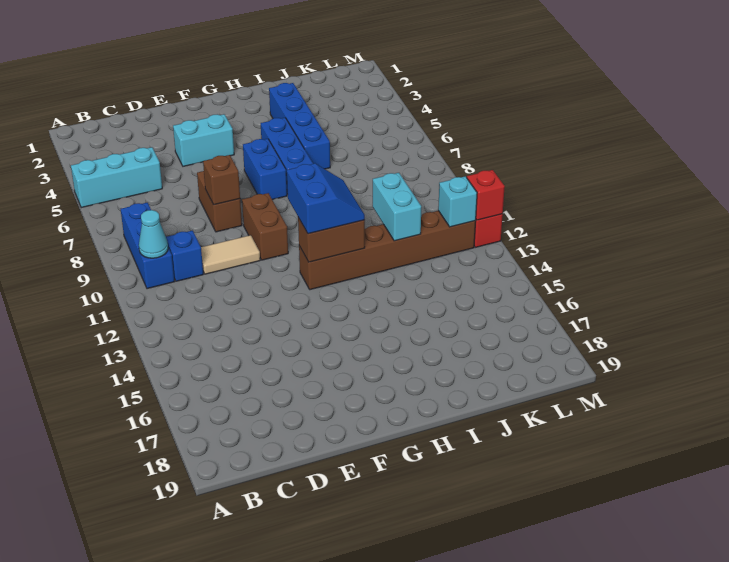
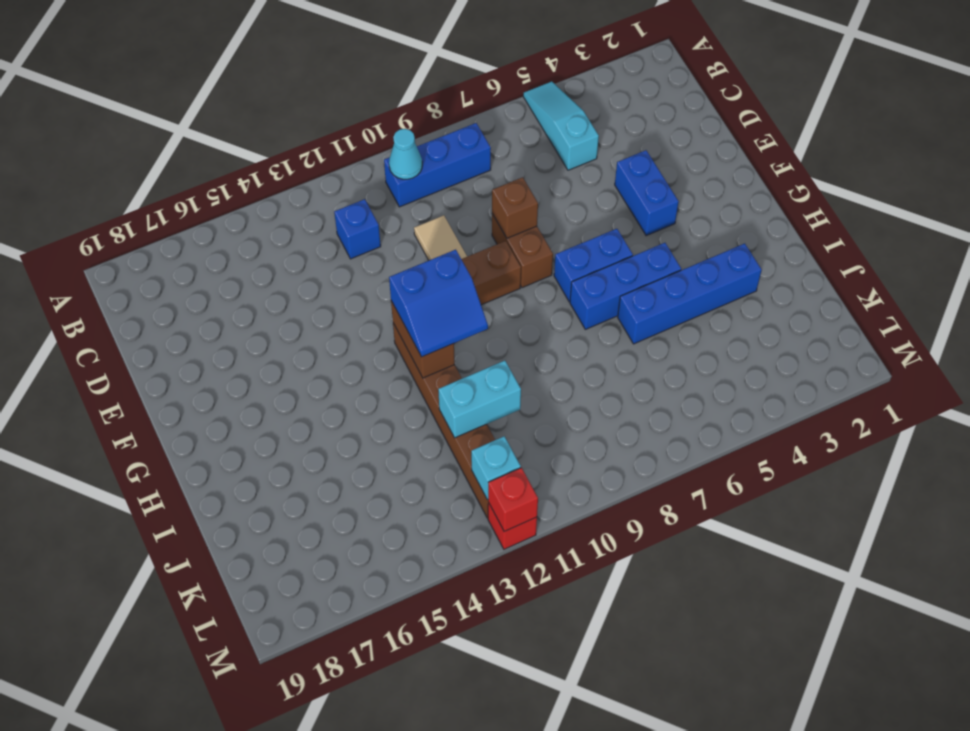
cyan brick A5:C5 level 1 -> cyan slope A5:C5 level 1 top C
blue brick C10 level 1 -> blue brick C12 level 1
cyan brick E4:F4 level 1 -> blue brick E4:F4 level 1
brown brick E7:E8 level 1 -> brown brick E8:F8 level 1

